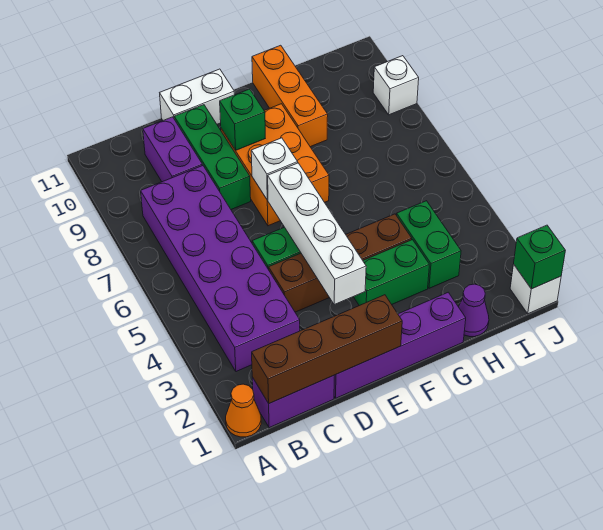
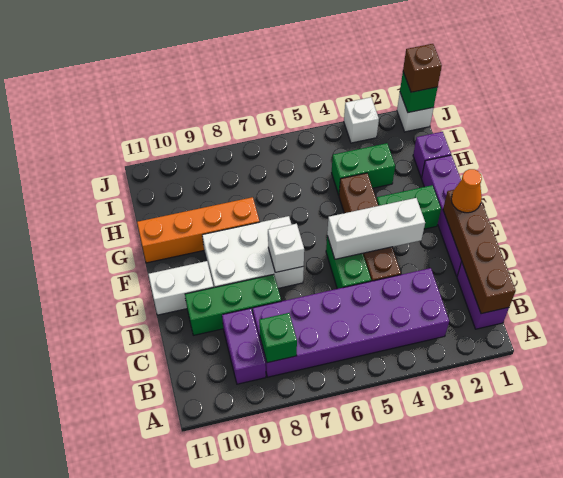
orange cone A1 level 1 -> orange cone E1 level 3
purple brick C9:C10 level 1 -> purple brick B9:C9 level 1
white brick D11:E11 level 1 -> white brick E10:E11 level 1
white brick E3:E6 level 2 -> white brick E3:E5 level 2
orange brick E7:F9 level 1 -> white brick E7:F9 level 1
green brick E9 level 2 -> green brick B8 level 2
green brick F3:G3 level 1 -> green brick F2:F3 level 1
orange brick G9:G11 level 1 -> orange brick G8:G11 level 1
purple cone H1 level 1 -> purple brick H1 level 1
none -> brown brick J1 level 3
white brick J9 level 1 -> white brick J3 level 1

